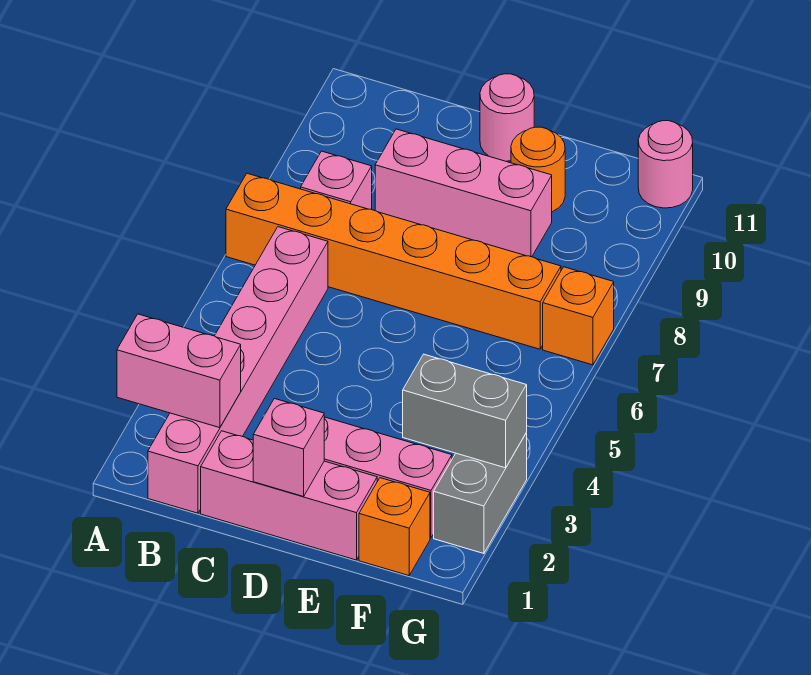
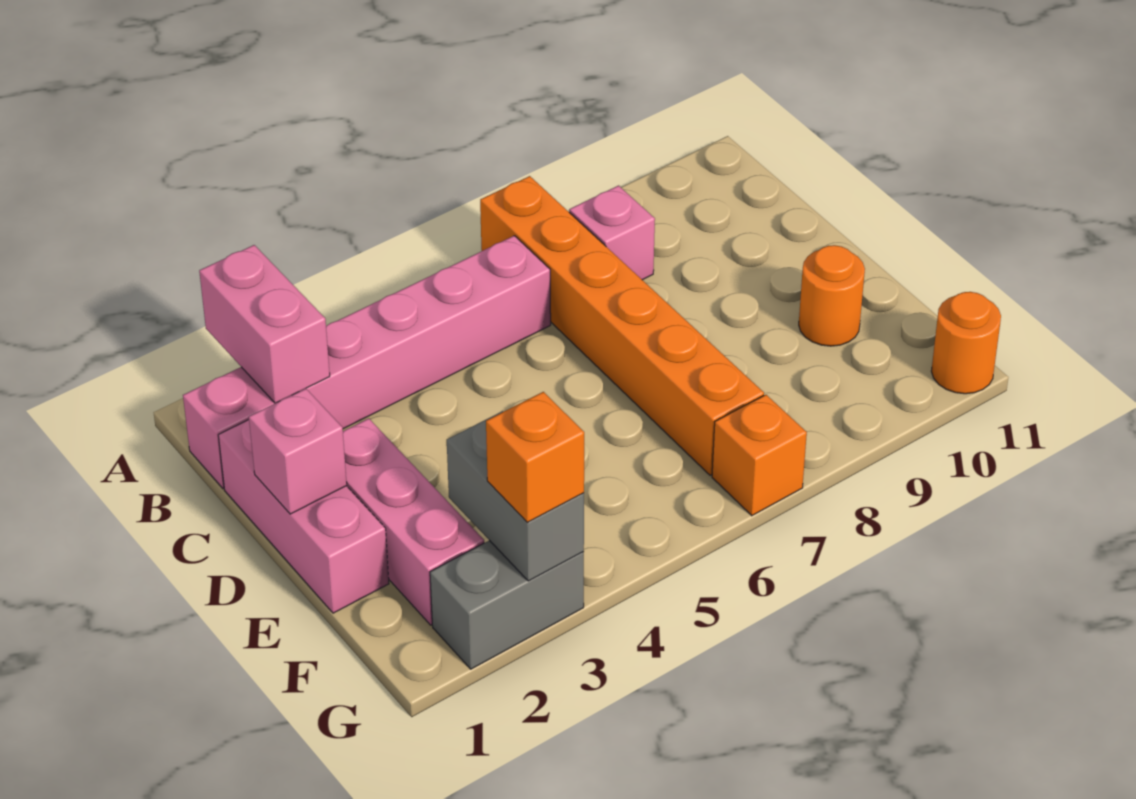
pink brick C9:E9 level 1 -> none
pink round brick D11 level 1 -> none
orange brick F1 level 1 -> orange brick G3 level 3
pink round brick G11 level 1 -> orange round brick G11 level 1

